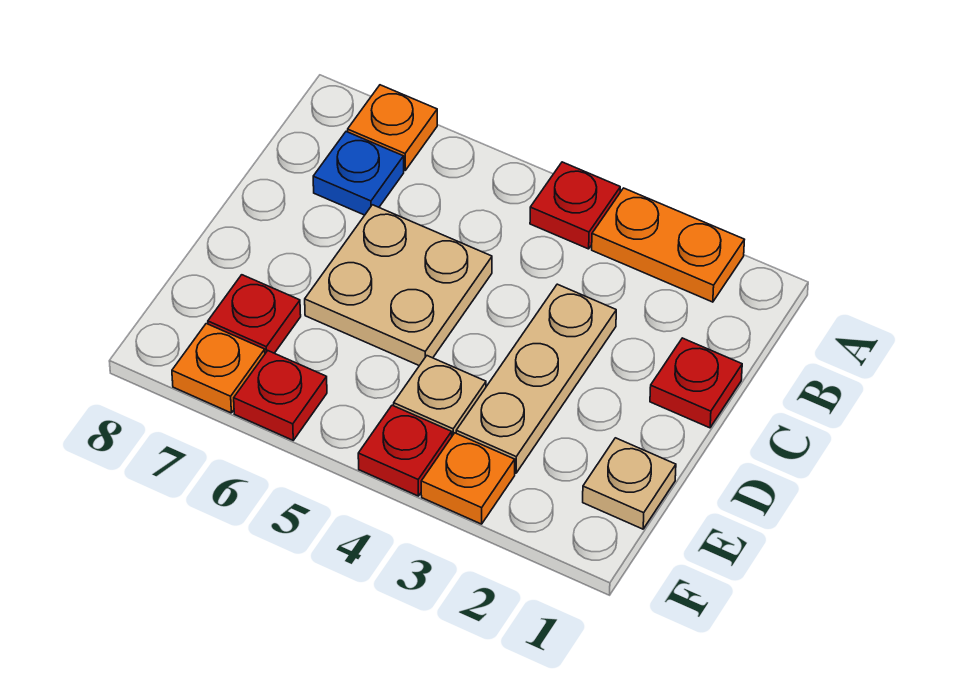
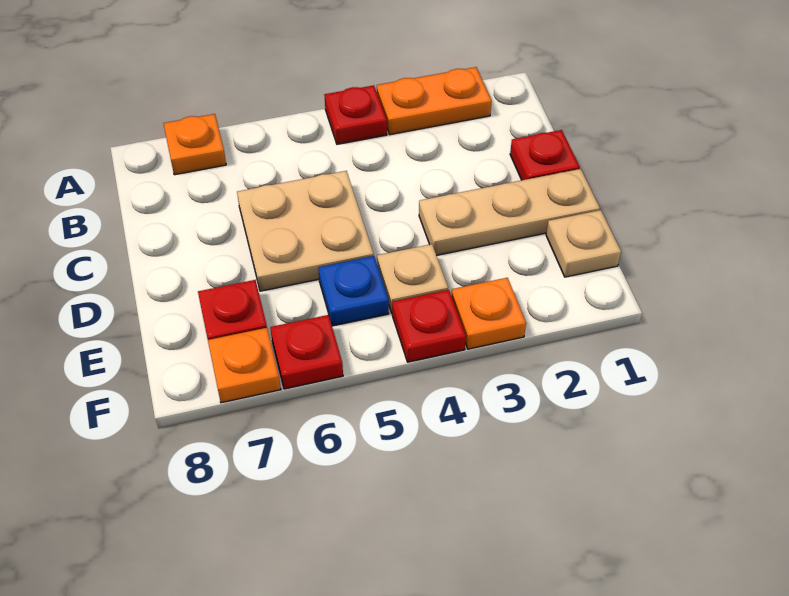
blue plate B7 level 1 -> blue plate E5 level 1
tan plate C3:E3 level 1 -> tan plate D1:D3 level 1

